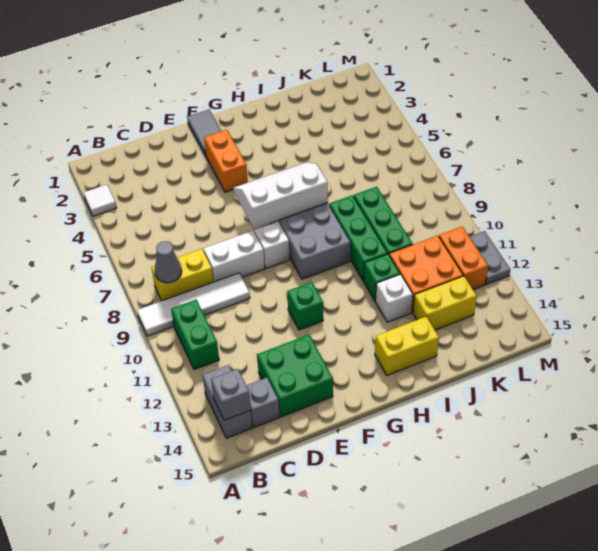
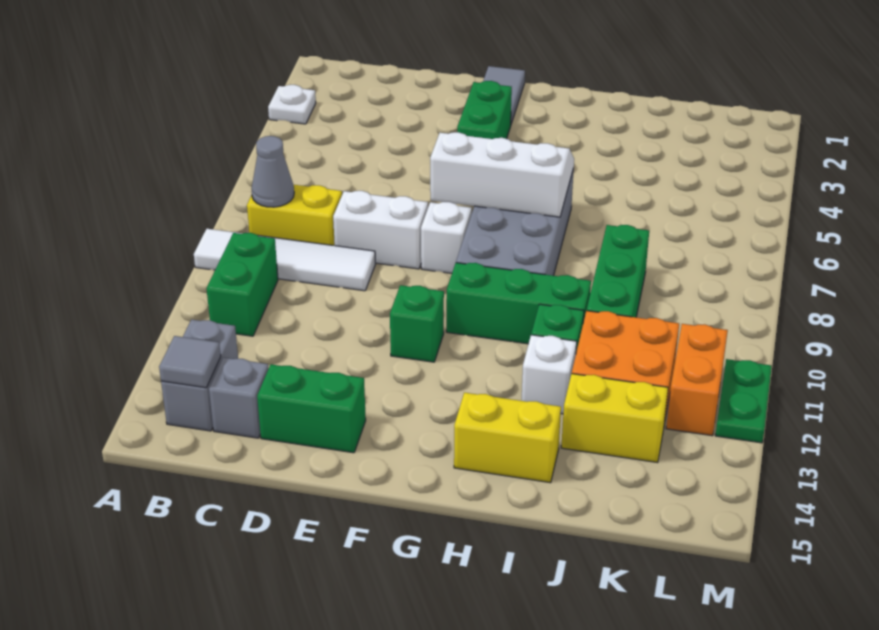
white tile A3 level 1 -> white plate A3 level 1
grey brick B14 level 2 -> grey tile B14 level 2
green brick D13:E14 level 1 -> green brick D14:E14 level 1
orange brick F3:F4 level 1 -> green brick F3:F4 level 1
green brick I8:I10 level 1 -> green brick G10:I10 level 1
grey plate M11:M12 level 1 -> green plate M11:M12 level 1

